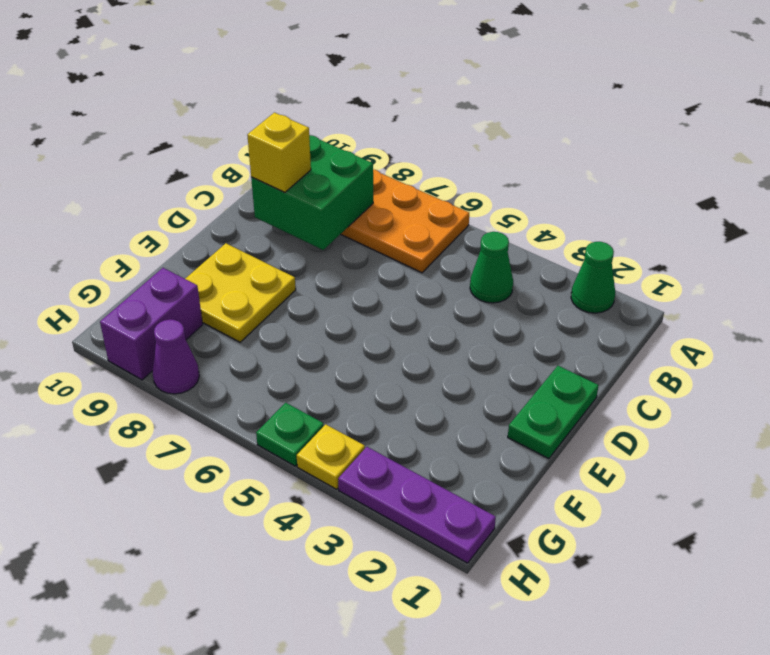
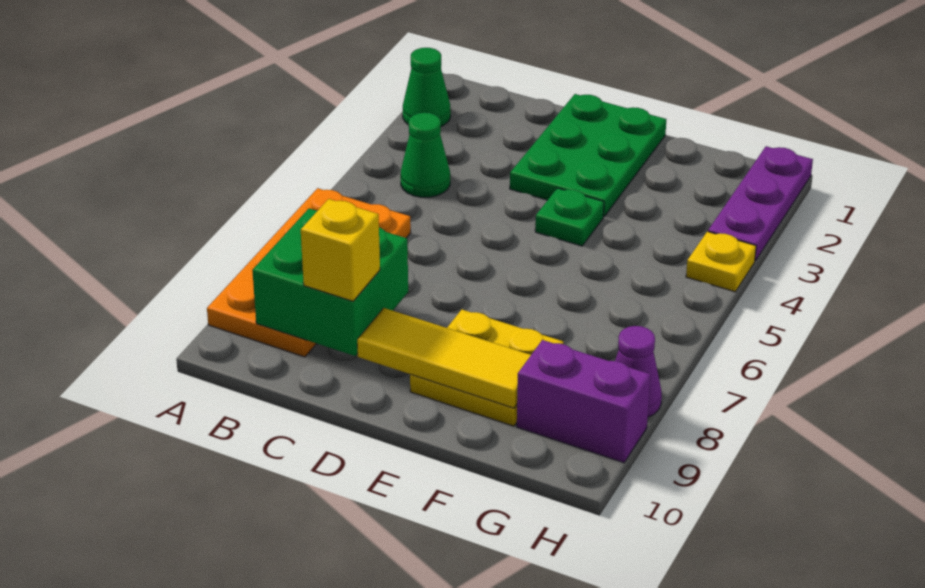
green plate D1:E1 level 1 -> green plate D1:E3 level 1
none -> yellow tile D9:F9 level 2
green plate H5 level 1 -> green plate E4 level 1

